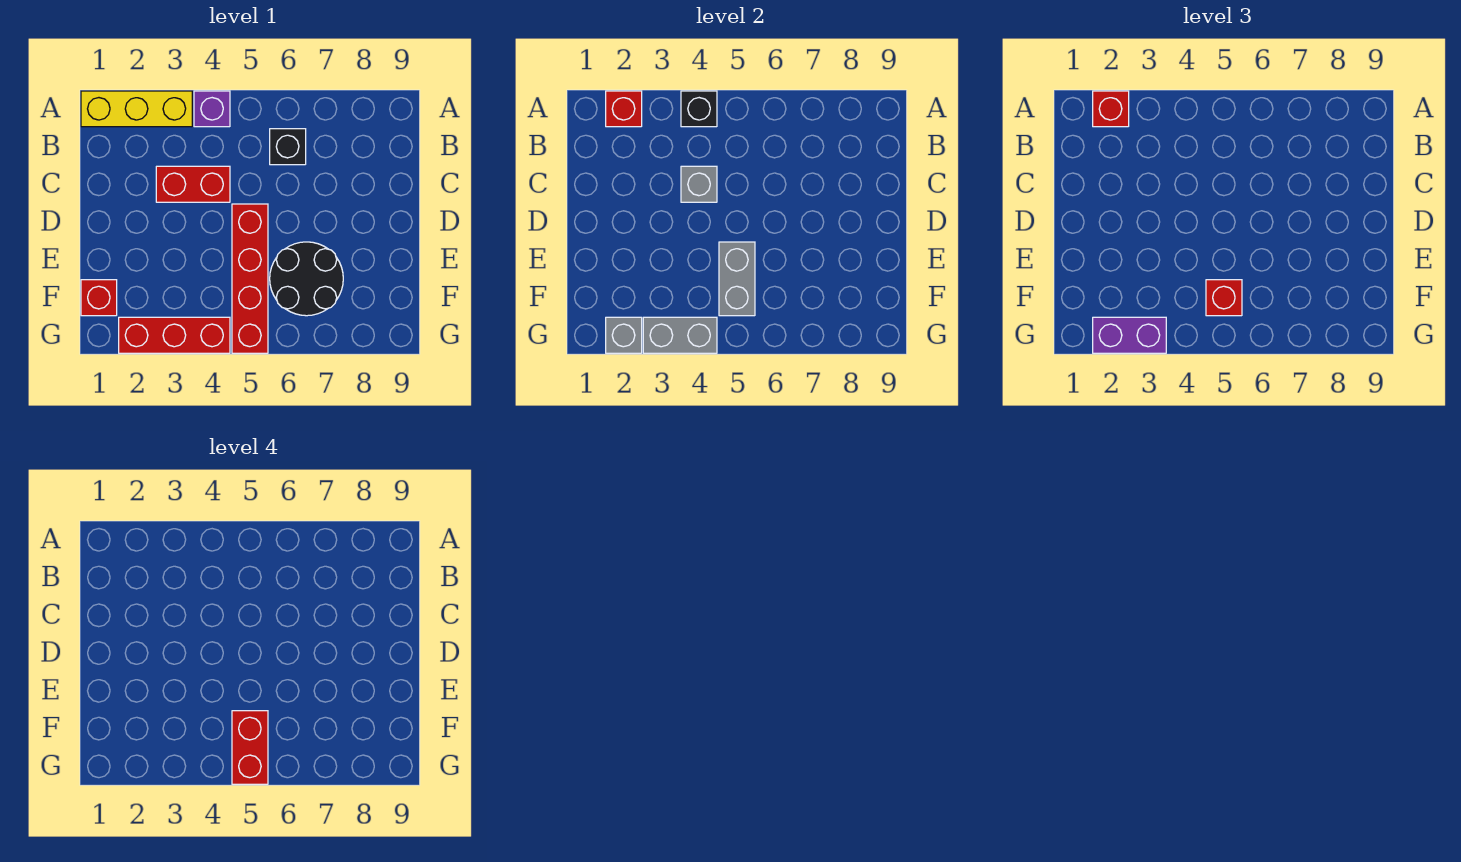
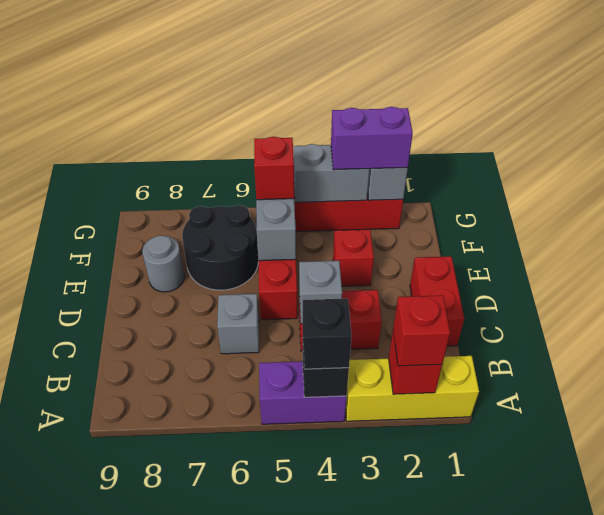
purple brick A4 level 1 -> purple brick A4:A5 level 1
black brick B6 level 1 -> black brick A4 level 3
none -> grey brick C6 level 1
none -> grey round brick E8 level 1
red brick F1 level 1 -> red brick E3 level 1
red brick F5:G5 level 4 -> red brick C1:D1 level 1

